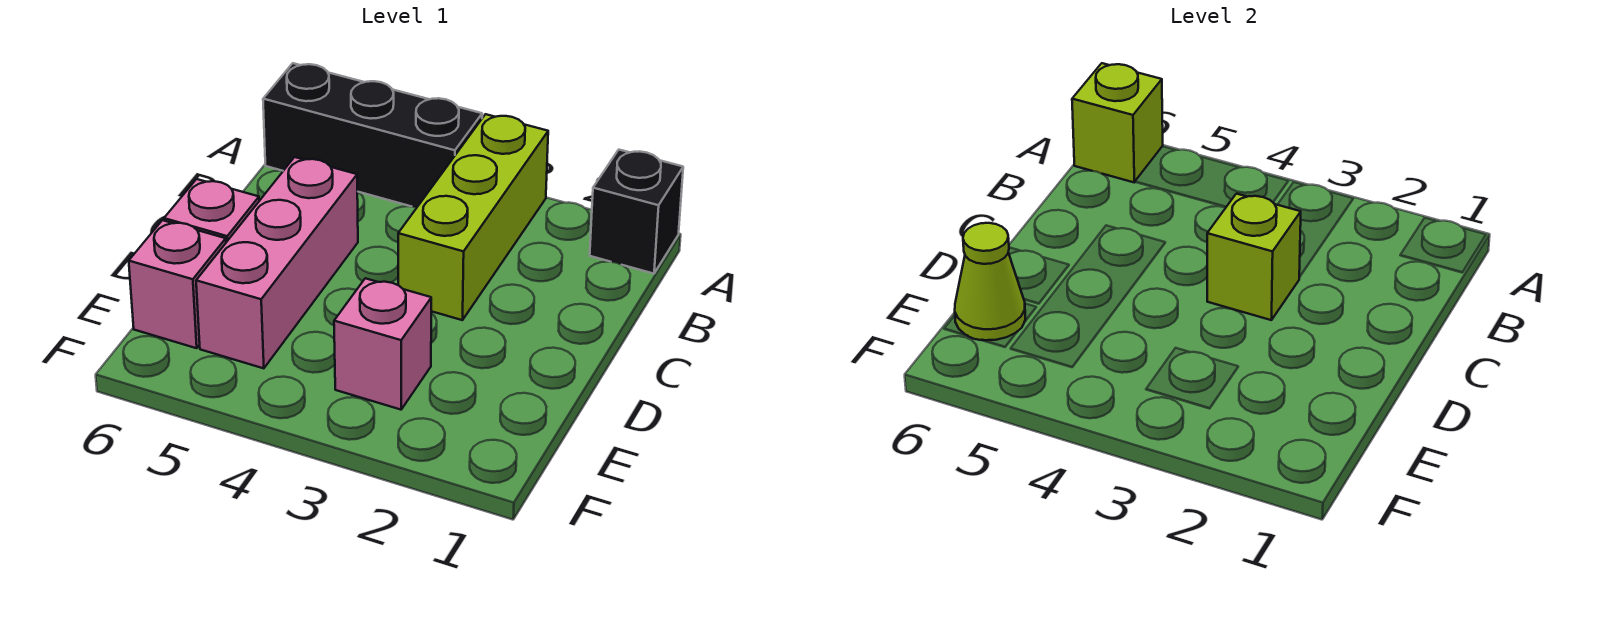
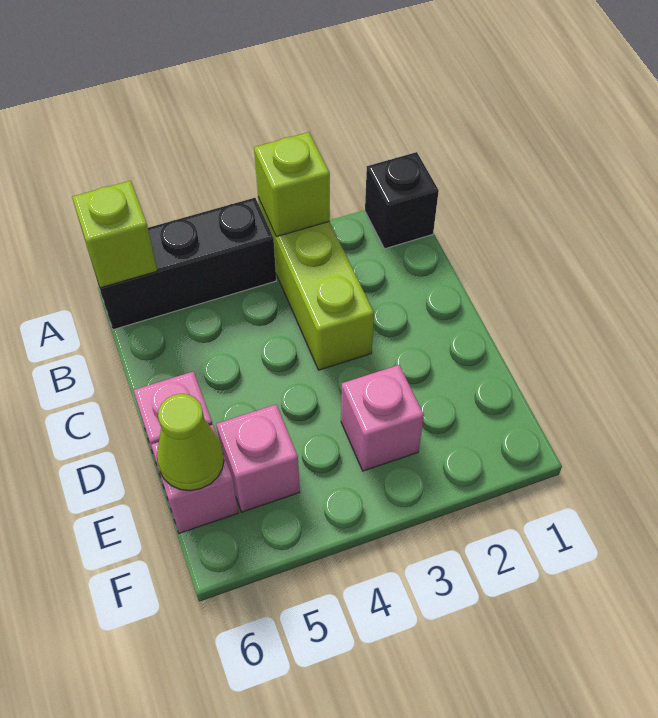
lime brick C3 level 2 -> lime brick A3 level 2
pink brick C5:E5 level 1 -> pink brick E5 level 1

